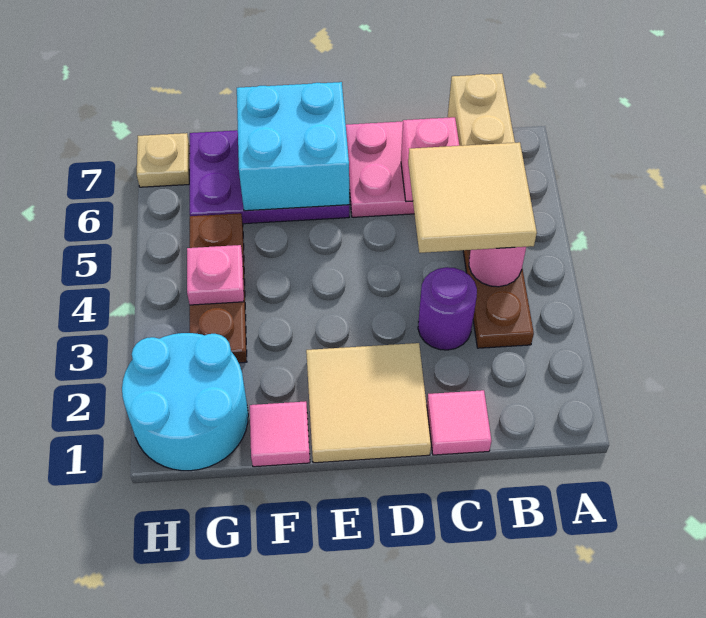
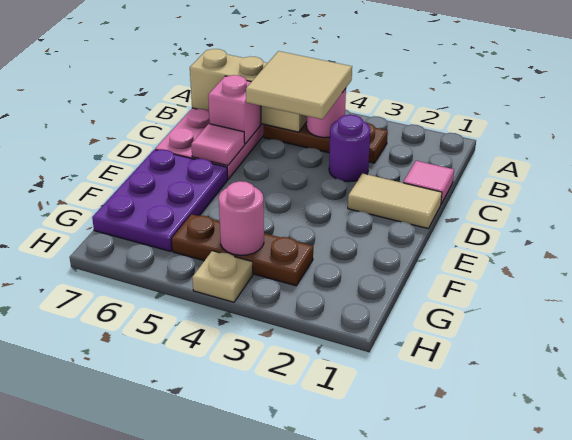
tan tile D1:E2 level 1 -> tan tile D1:D2 level 1
cyan brick E6:F7 level 2 -> none
pink tile F1 level 1 -> pink tile D6 level 2
cyan round brick G1:H2 level 1 -> none
pink plate G4 level 2 -> pink round brick G4 level 2
tan plate H7 level 1 -> tan plate H4 level 1

